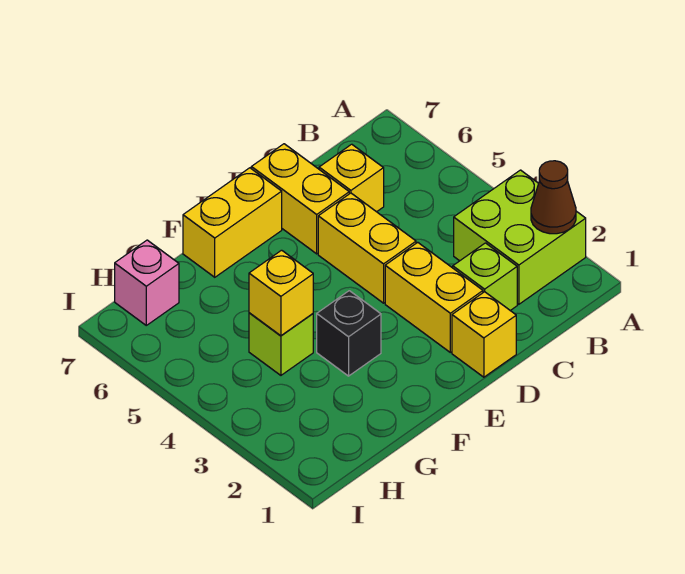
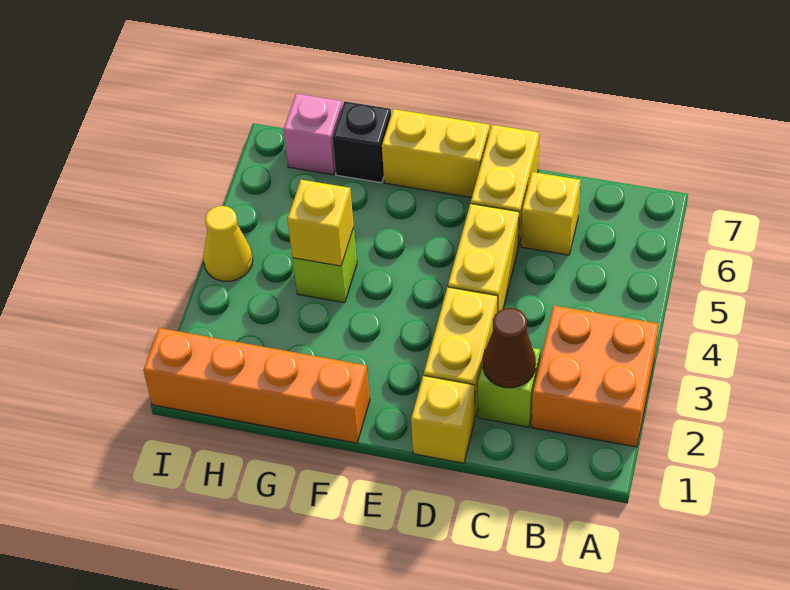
lime brick A2:B3 level 1 -> orange brick A2:B3 level 1
brown cone A2 level 2 -> brown cone C2 level 2
none -> orange brick F1:I1 level 1
black brick F3 level 1 -> black brick G7 level 1
none -> yellow cone I4 level 1

